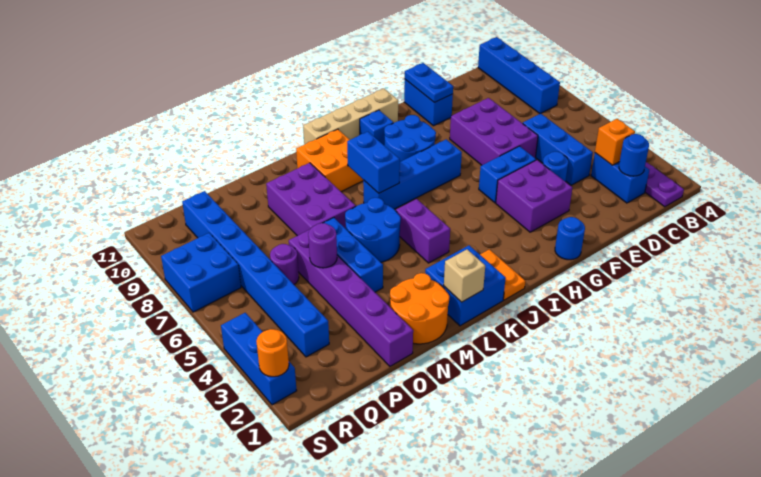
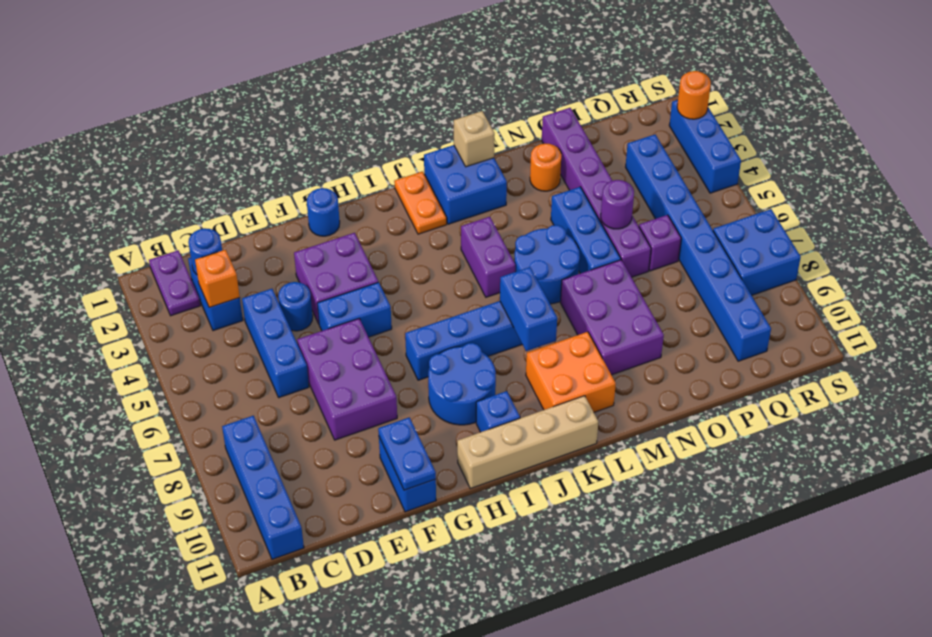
orange round brick M1:N2 level 1 -> orange round brick N2 level 1
purple round brick P6 level 1 -> purple brick P6 level 1

